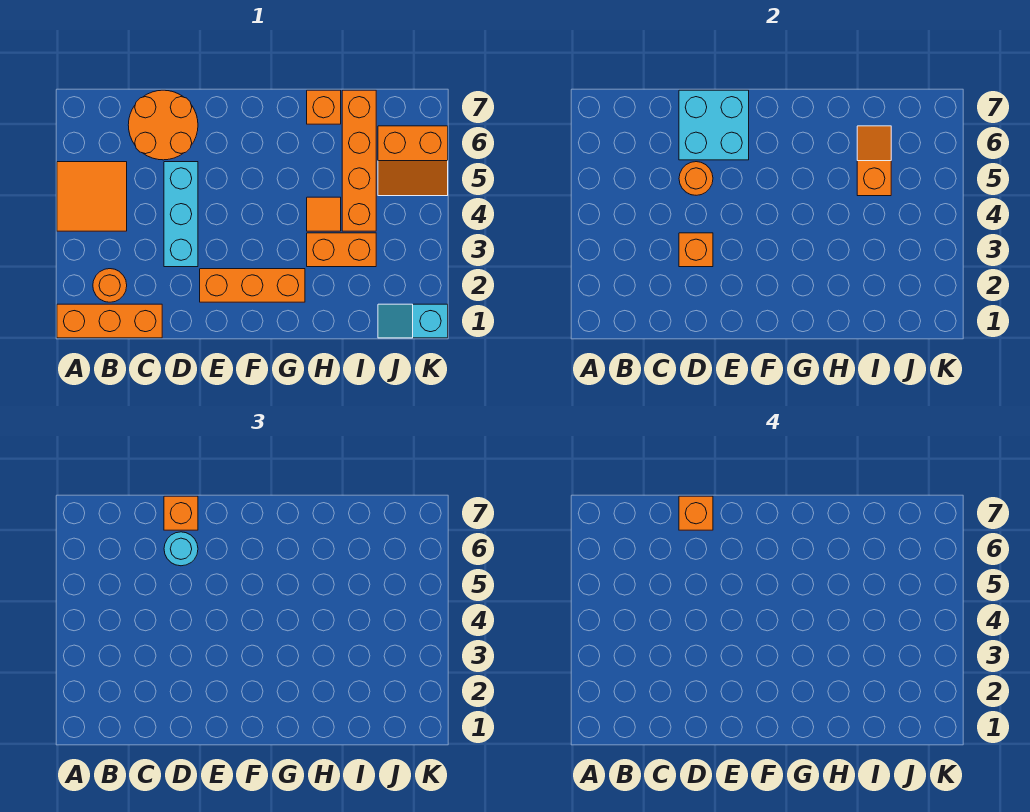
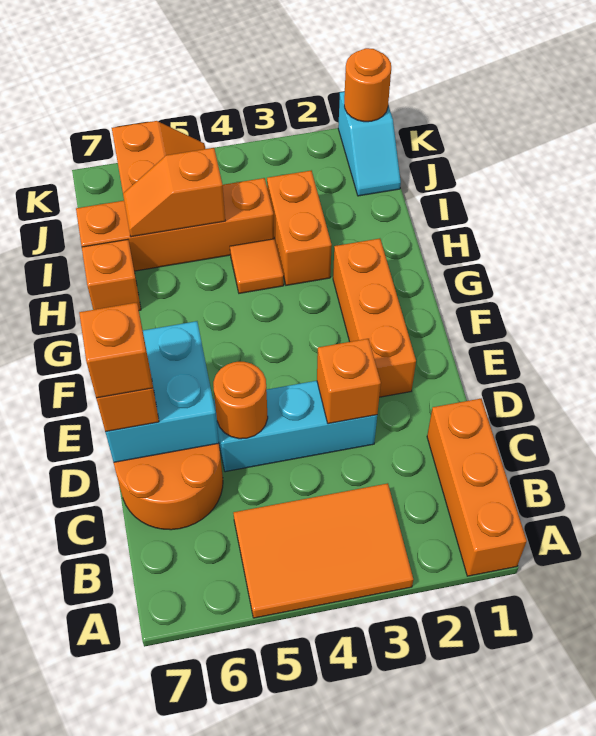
orange tile A4:B5 level 1 -> orange tile A3:B5 level 1
orange round brick B2 level 1 -> orange round brick K1 level 2
cyan round brick D6 level 3 -> none

